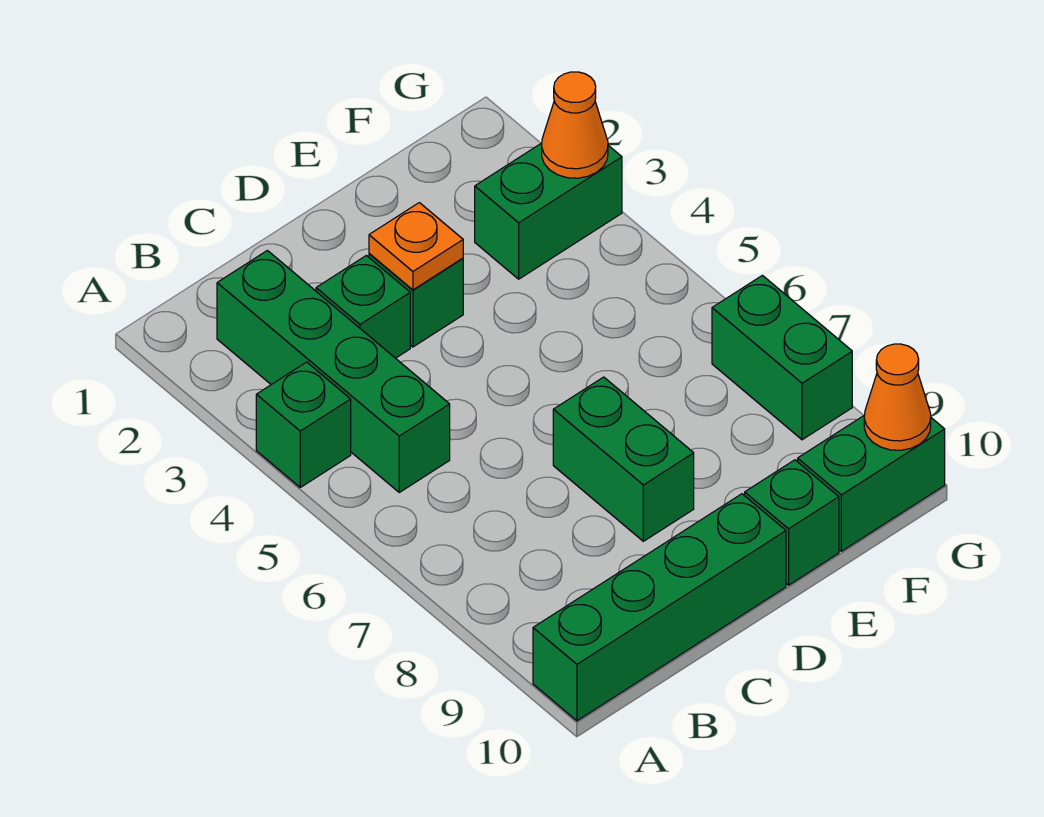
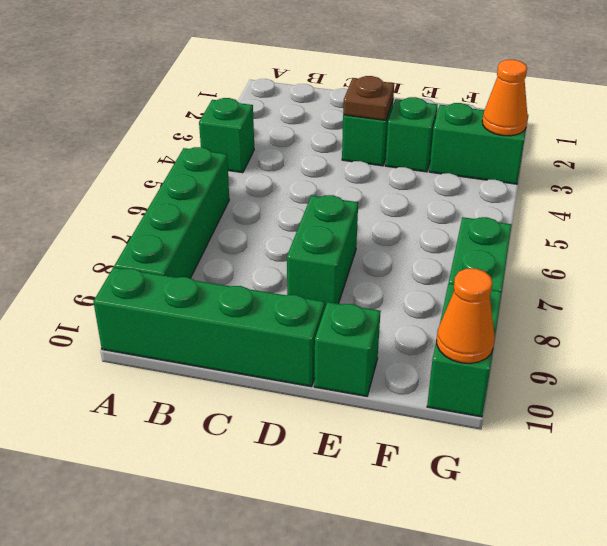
green brick B2:B5 level 1 -> green brick A6:A9 level 1
green brick C3 level 1 -> green brick E3 level 1
orange plate D3 level 2 -> brown plate D3 level 2
green brick F10:G10 level 1 -> green brick G9:G10 level 1

